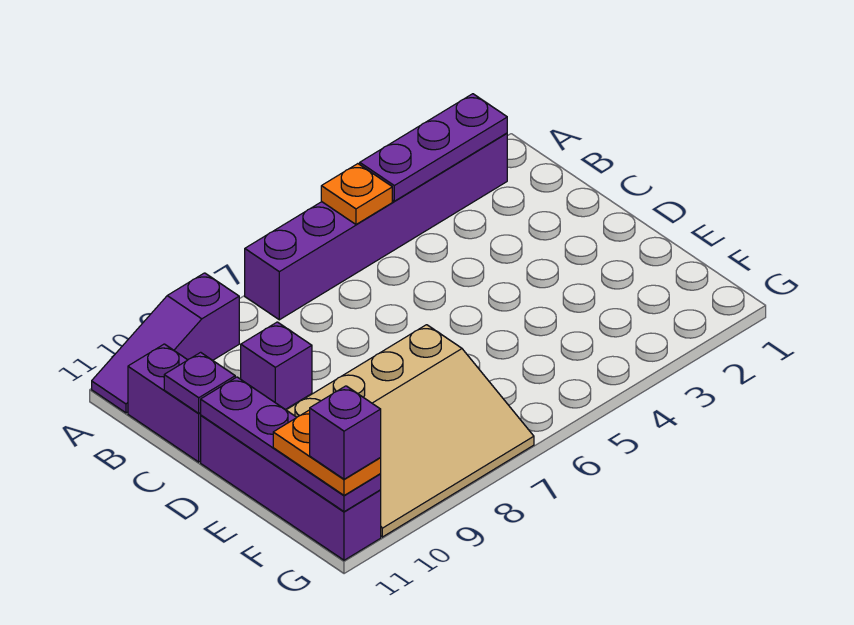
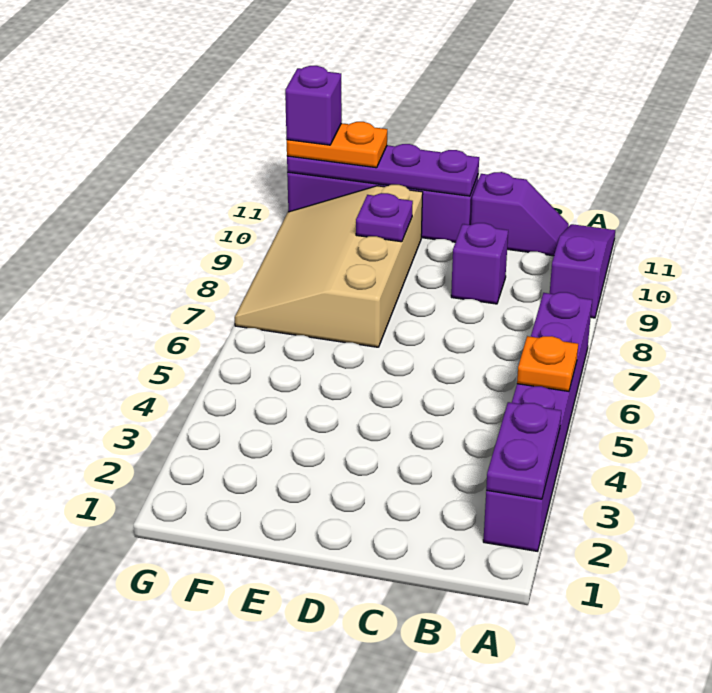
purple plate A2:A4 level 2 -> purple plate A2:A3 level 2
purple brick B11:C11 level 1 -> purple slope B11:C11 level 1 top C
purple plate C11 level 2 -> purple plate E9 level 2

